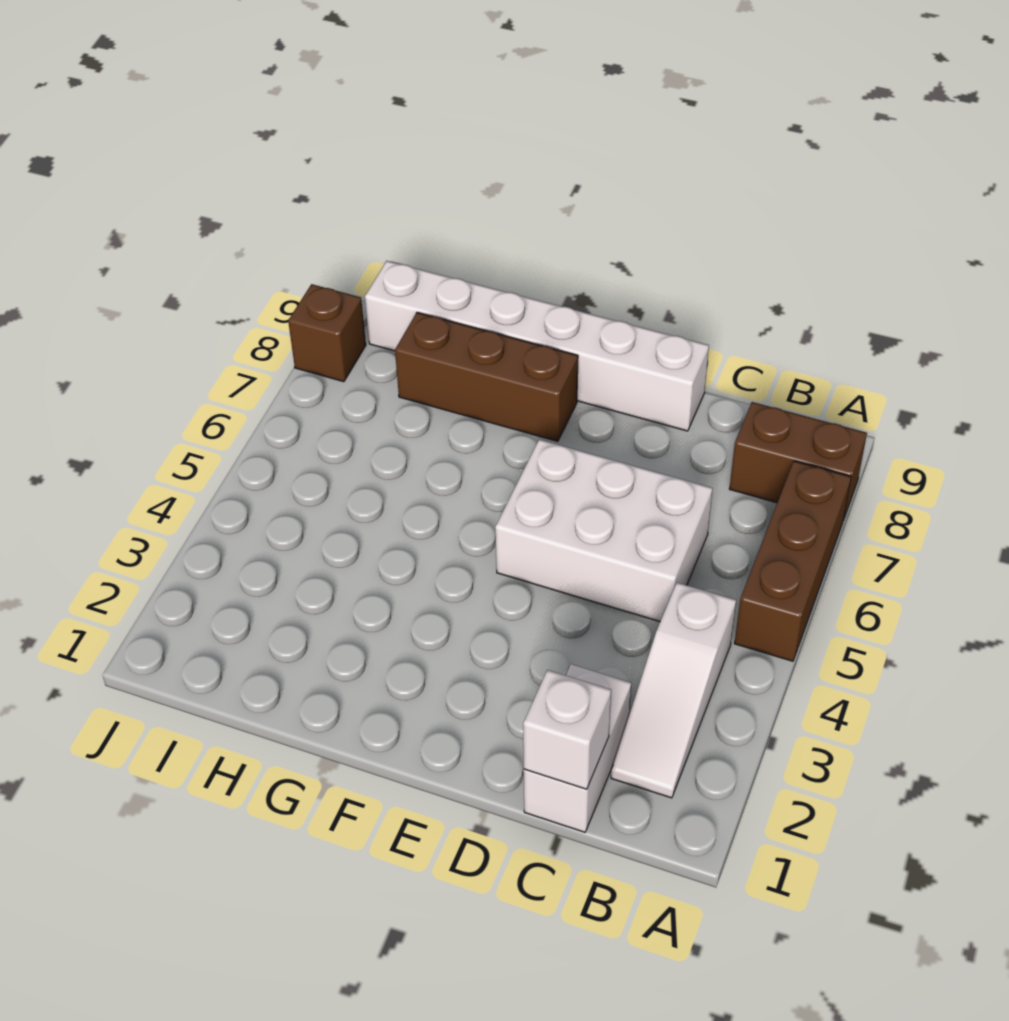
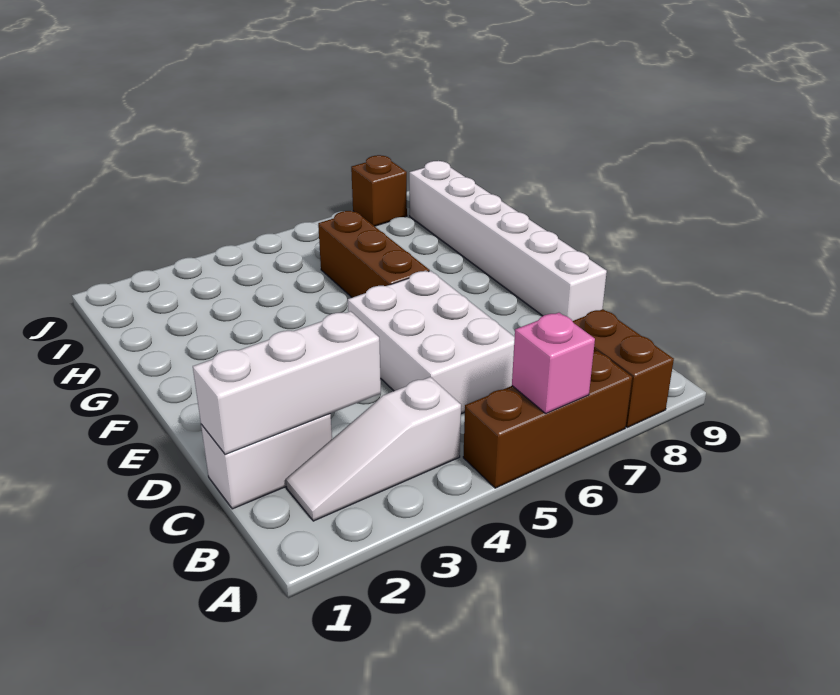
none -> pink brick A6 level 2
white brick C1 level 2 -> white brick C1:C3 level 2
brown brick F8:H8 level 1 -> brown brick F6:H6 level 1

